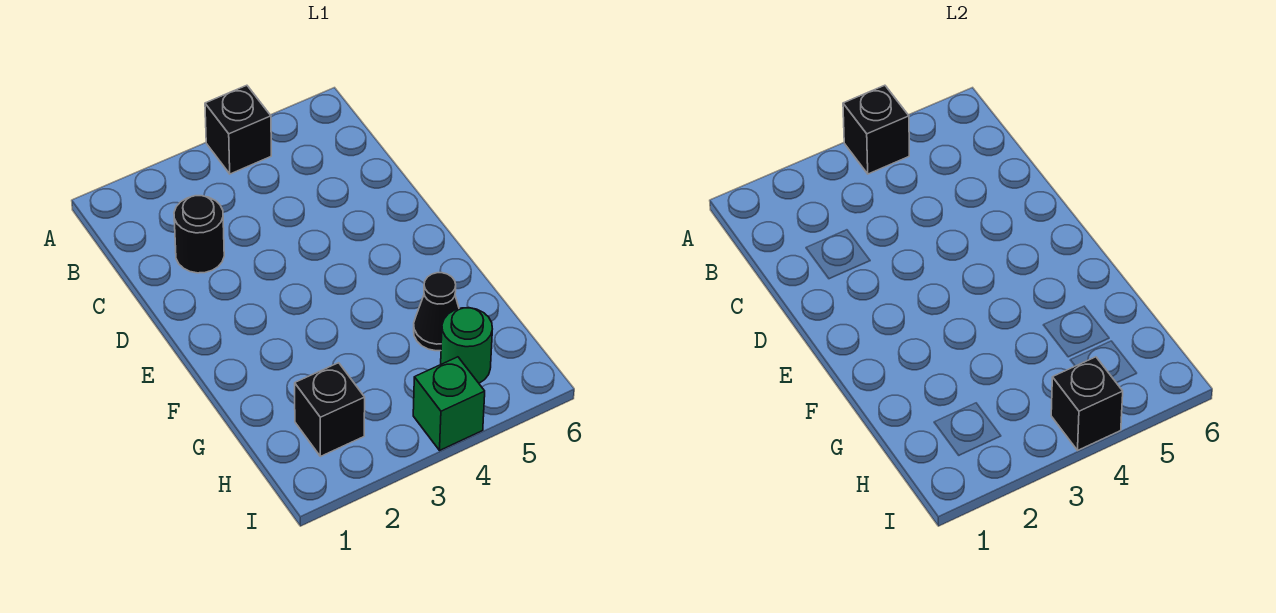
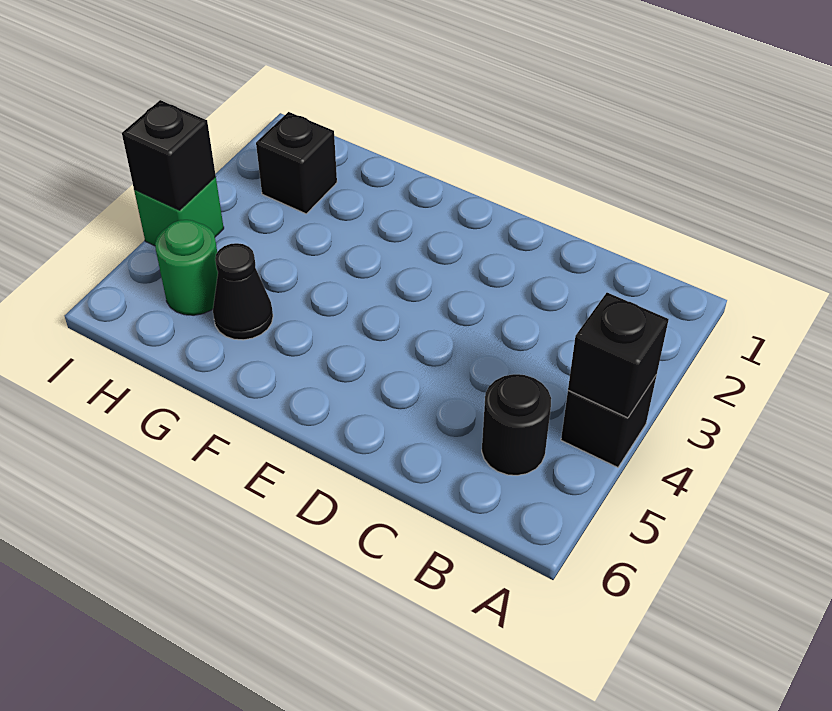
black round brick C2 level 1 -> black round brick B5 level 1

